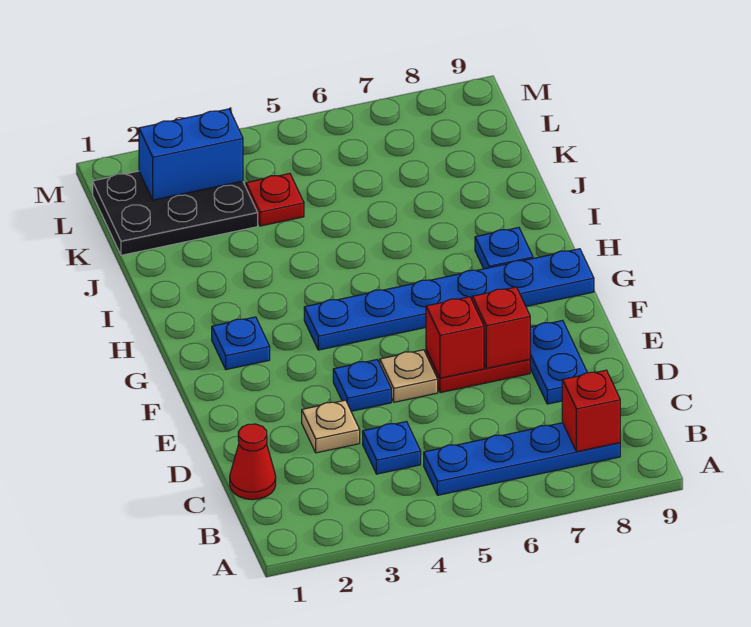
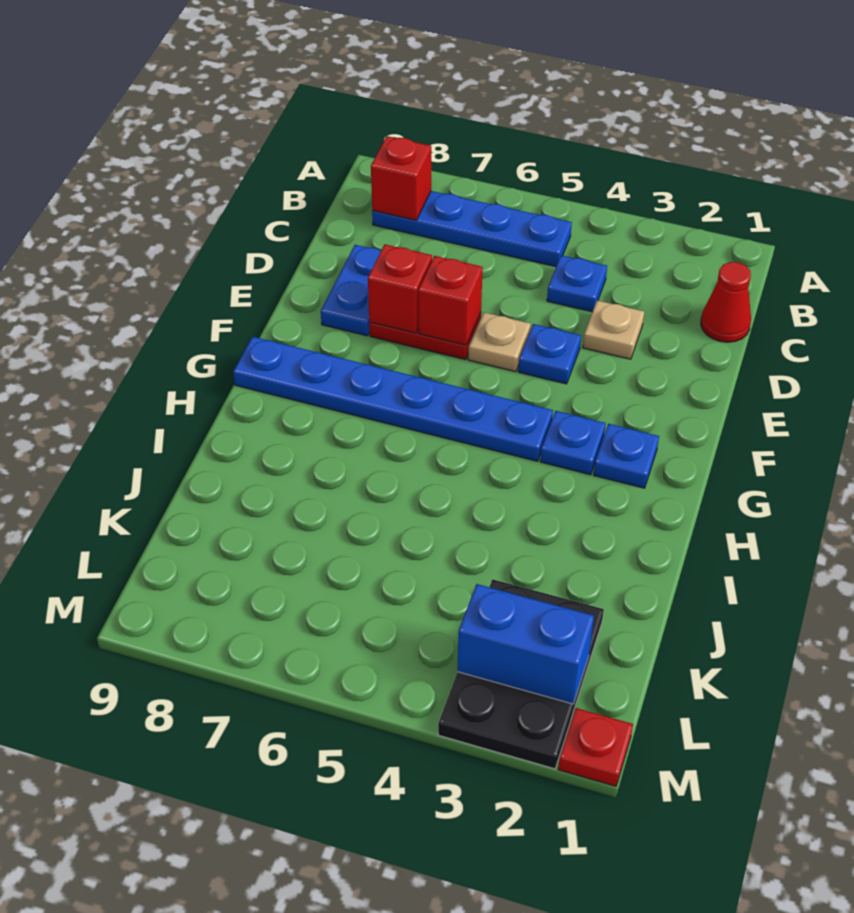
blue plate H8 level 1 -> blue plate G3 level 1
black plate K1:L3 level 1 -> black plate K2:M3 level 1
red plate K4 level 1 -> red plate M1 level 1

